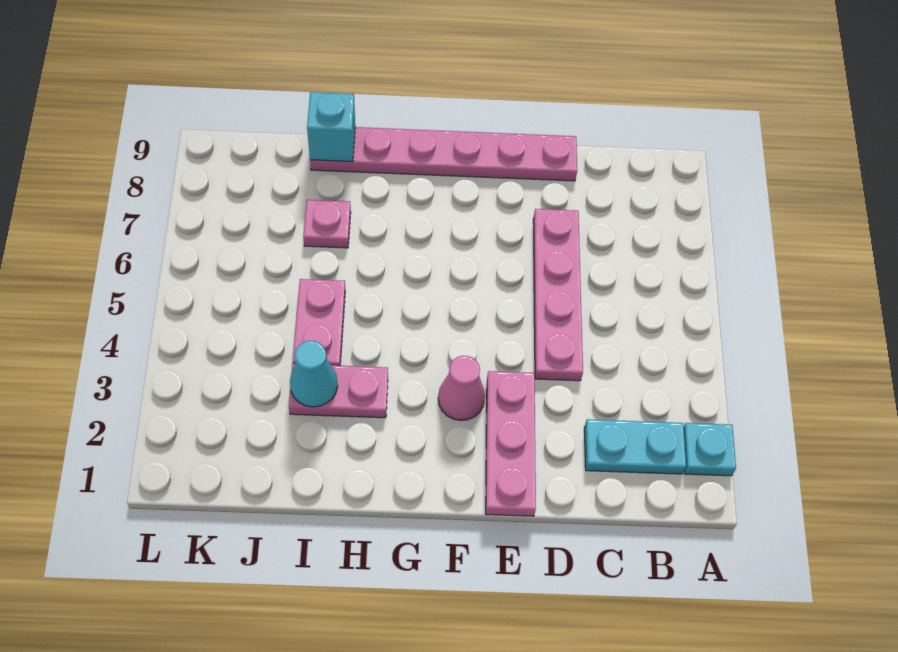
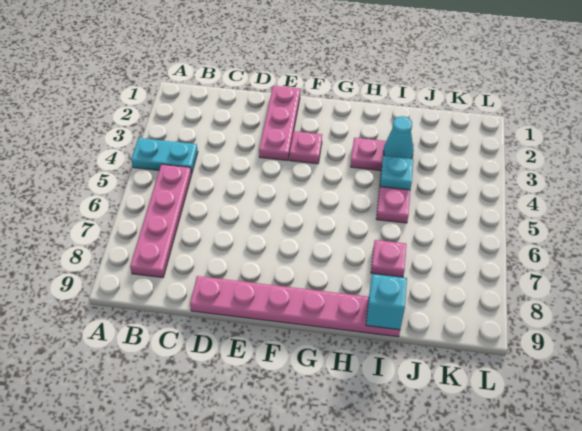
cyan plate A2 level 1 -> cyan plate I4 level 2
cyan plate B2:C2 level 1 -> cyan plate A4:B4 level 1
pink plate D4:D7 level 1 -> pink plate B5:B8 level 1
pink cone F3 level 1 -> pink plate F3 level 1

